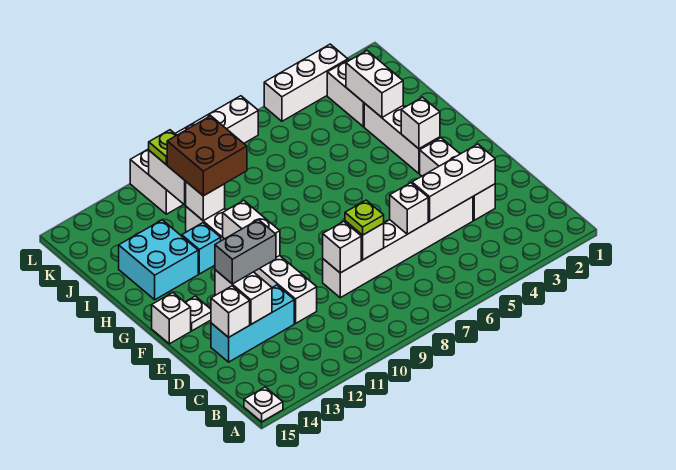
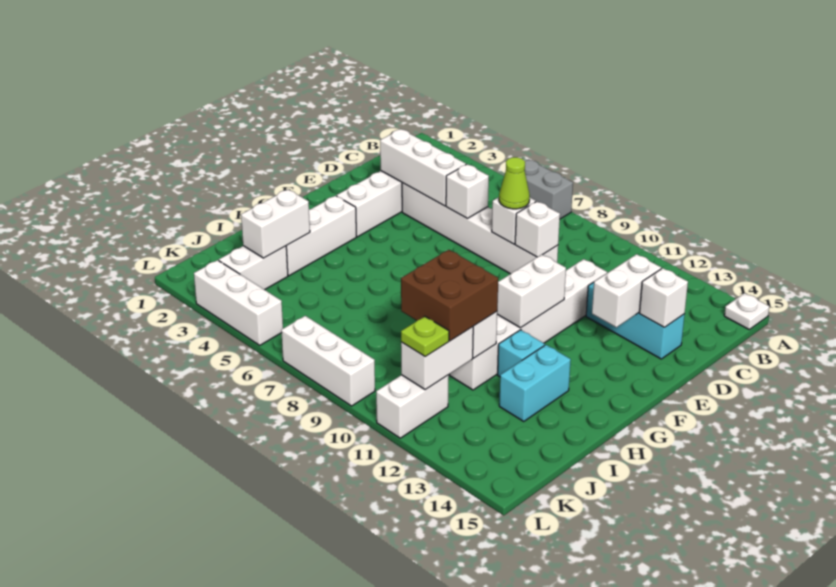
lime plate D8 level 3 -> lime cone D8 level 3
grey brick E12:E13 level 3 -> grey brick A6:A7 level 1
white plate F14 level 1 -> none
white brick F15 level 1 -> none
white brick G3 level 2 -> none
cyan brick H13:I14 level 1 -> cyan brick H13:I13 level 1

